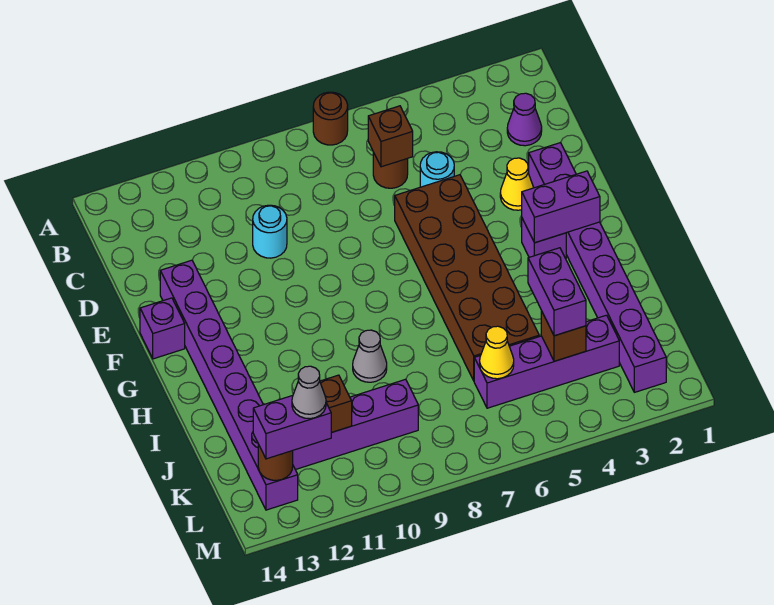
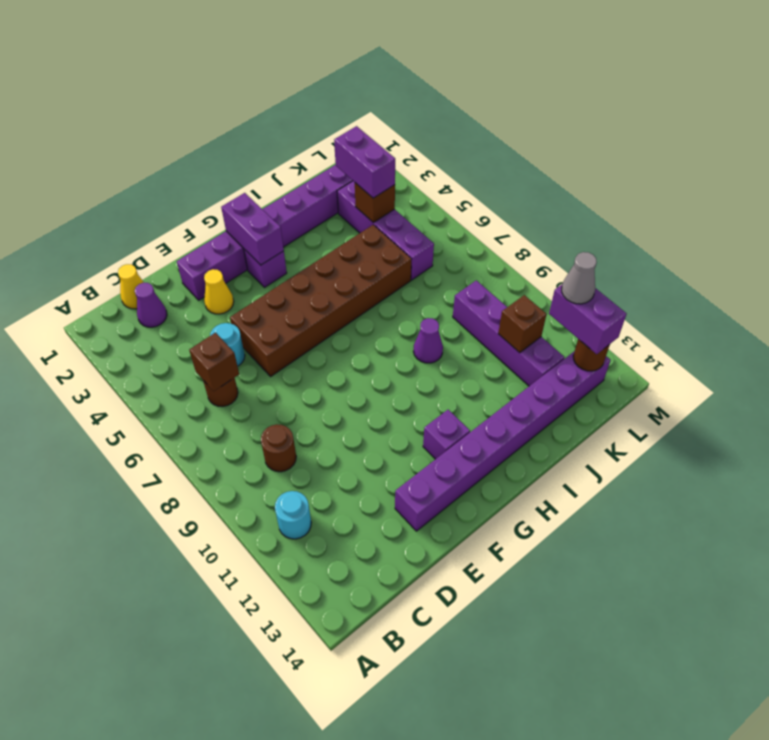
brown round brick A7 level 1 -> brown round brick C9 level 1
cyan round brick D10 level 1 -> cyan round brick B11 level 1
purple brick F14 level 1 -> purple brick G12 level 1
grey cone I9 level 1 -> purple cone I9 level 1
purple brick J4:K4 level 3 -> purple brick K3:K4 level 3
yellow cone K6 level 2 -> yellow cone C1 level 1

